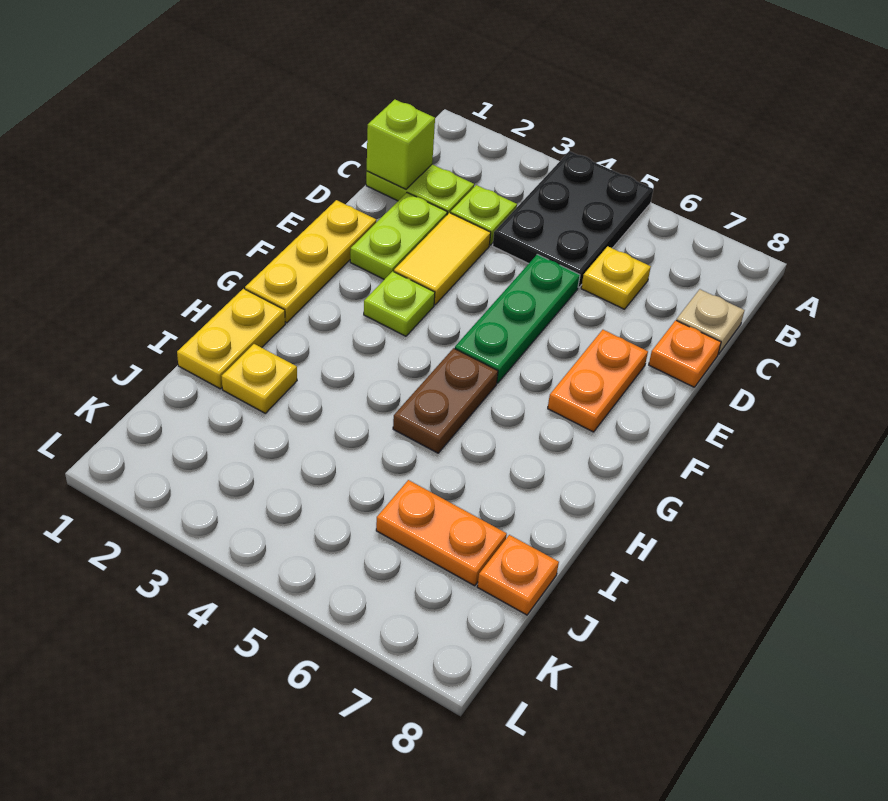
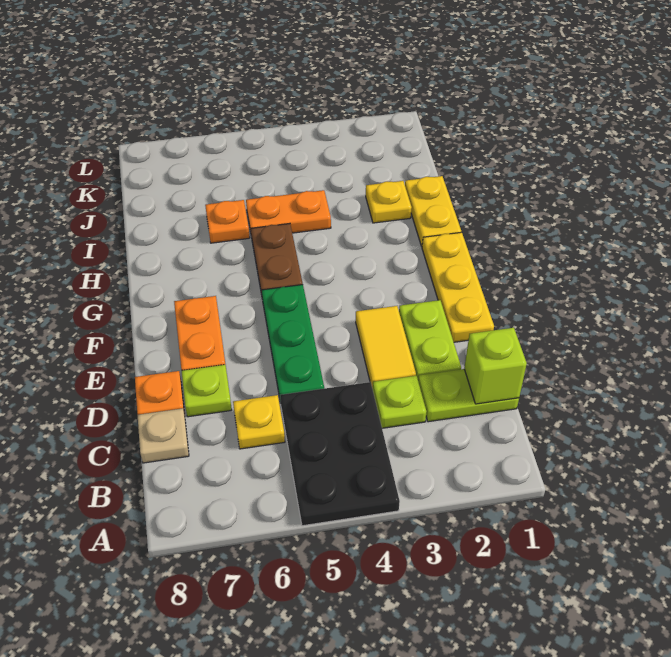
lime plate F3 level 1 -> lime plate D7 level 1
orange plate J6:J7 level 1 -> orange plate I4:I5 level 1
orange plate J8 level 1 -> orange plate I6 level 1

